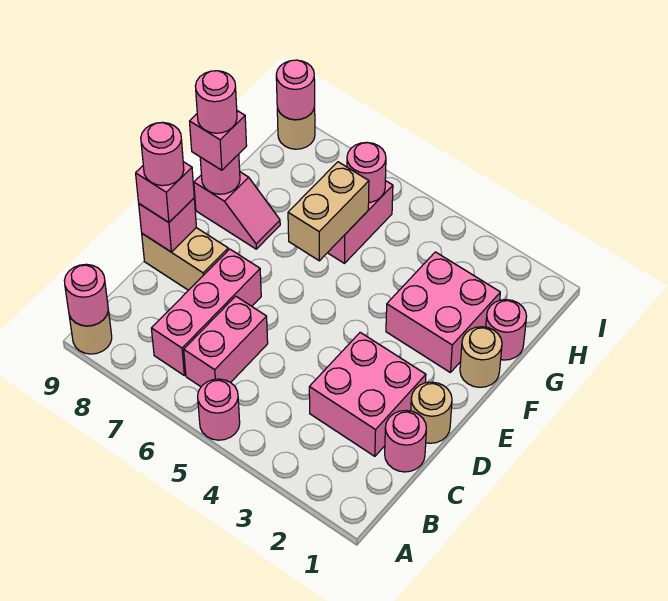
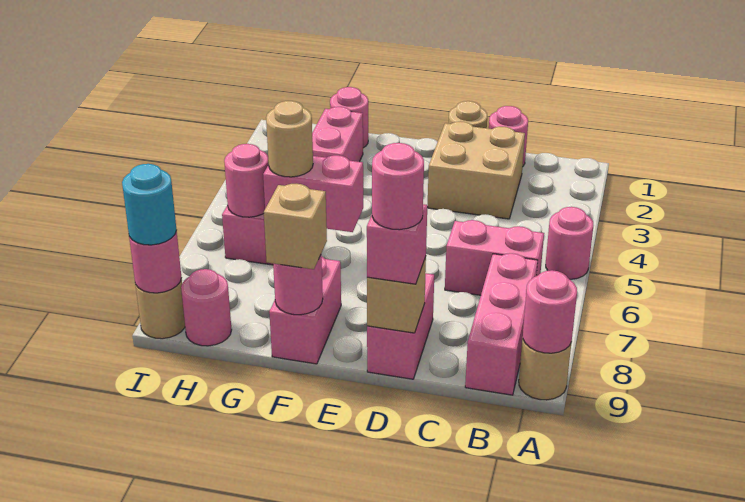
pink brick B7:D7 level 1 -> pink brick B7:B9 level 1
pink brick C2:D3 level 1 -> tan brick C2:D3 level 1
tan brick D8:D9 level 1 -> pink brick D8:D9 level 1
pink brick D9 level 2 -> tan brick D9 level 2
tan round brick F1 level 1 -> tan round brick G6 level 3
pink brick F2:G3 level 1 -> pink brick G2:G3 level 1
tan brick F6:G6 level 2 -> pink brick F6:G6 level 2
pink slope F8:F9 level 1 top 9 -> pink brick F8:F9 level 1
pink brick F9 level 3 -> tan brick F9 level 3
pink round brick F9 level 4 -> pink round brick H9 level 1
none -> cyan round brick I9 level 3

